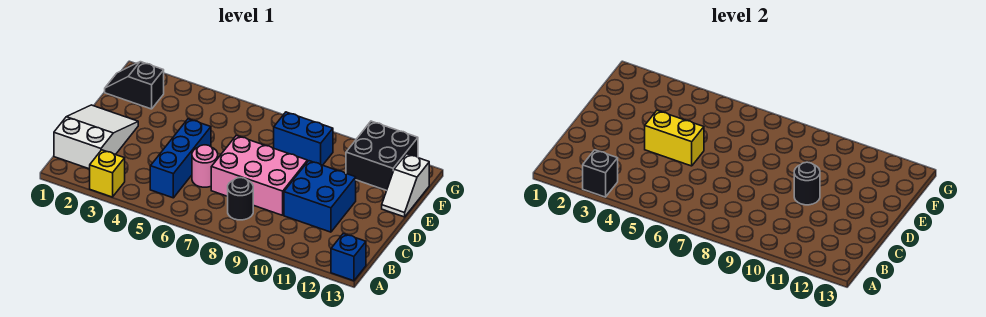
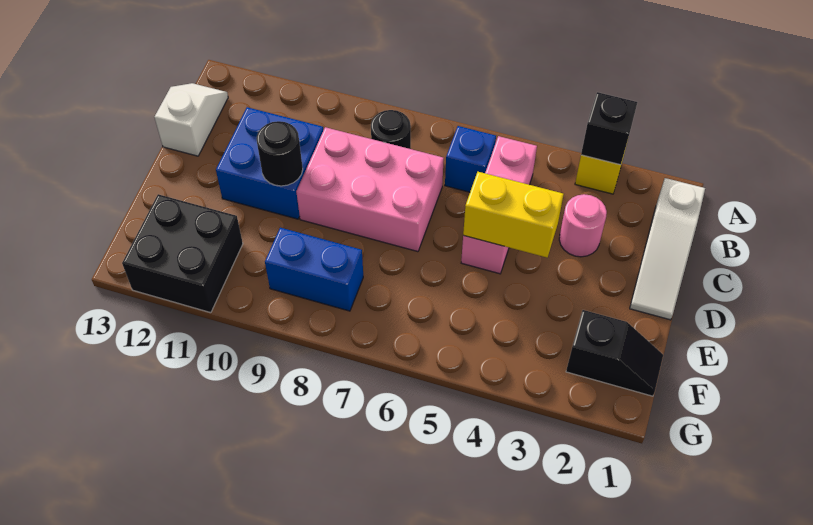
blue brick A13 level 1 -> blue brick B6 level 1
white slope B1:D2 level 1 top B -> white slope B1:D1 level 1 top B
blue brick B5:D5 level 1 -> pink brick B5:D5 level 1
pink round brick C6 level 1 -> pink round brick C3 level 1
white slope E13:F13 level 1 top F -> white slope B13:C13 level 1 top C

